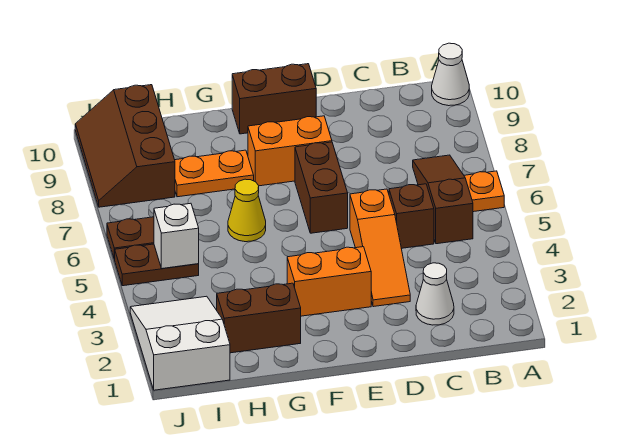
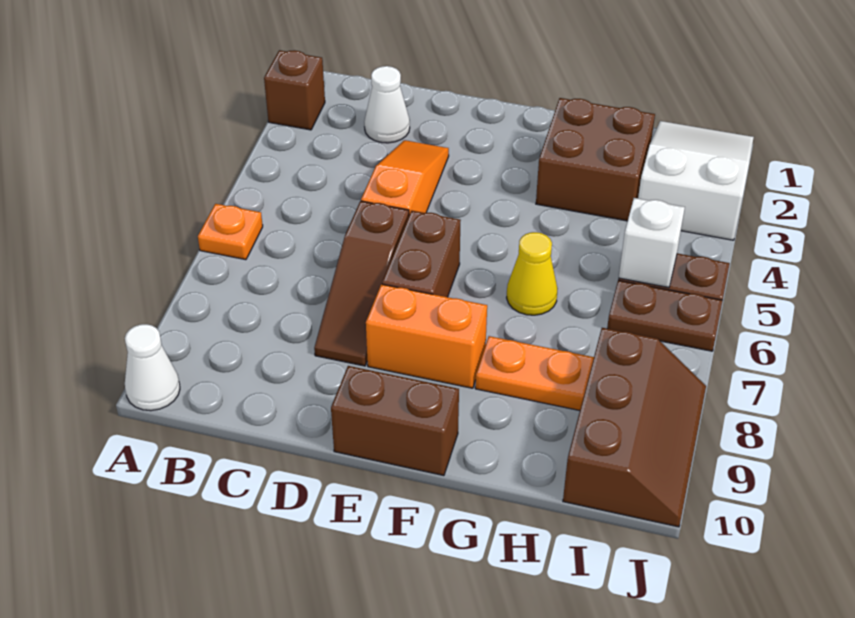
brown slope B5:B7 level 1 top 5 -> brown slope D6:D8 level 1 top 6
brown brick C5 level 1 -> brown brick A2 level 1
orange brick E3:F3 level 1 -> none
brown brick G2:H2 level 1 -> brown brick G2:H3 level 1
white slope I1:J3 level 1 top 1 -> white slope I1:J3 level 1 top 3

